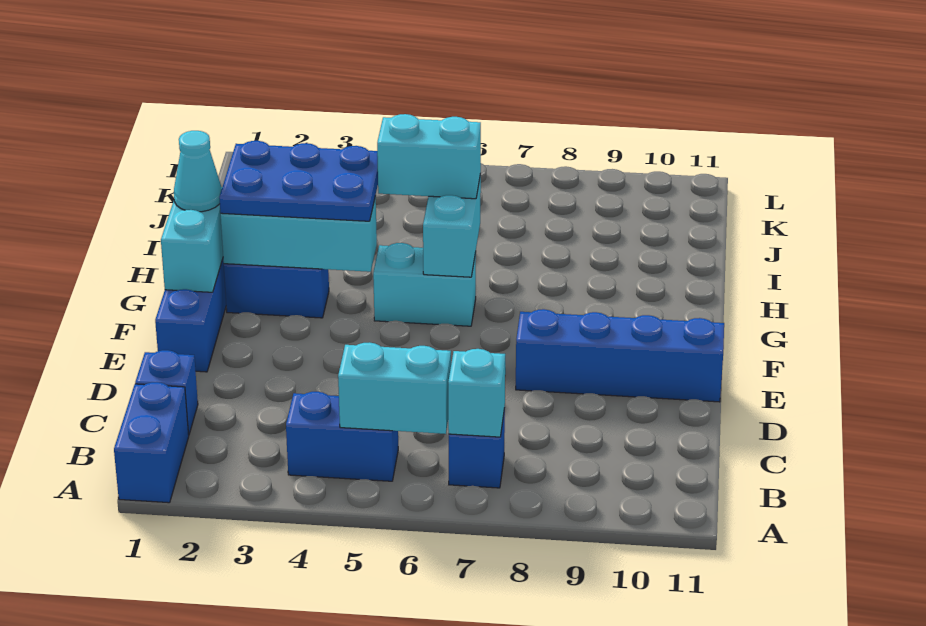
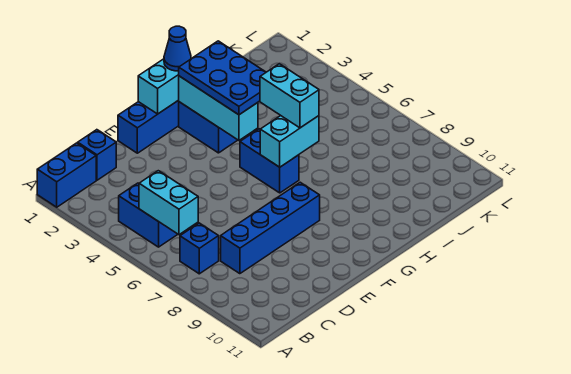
cyan brick B7 level 2 -> none
blue brick E8:E11 level 1 -> blue brick C8:F8 level 1
cyan cone G1 level 3 -> blue cone G1 level 3
cyan brick G5:G6 level 1 -> blue brick G5:G6 level 1

